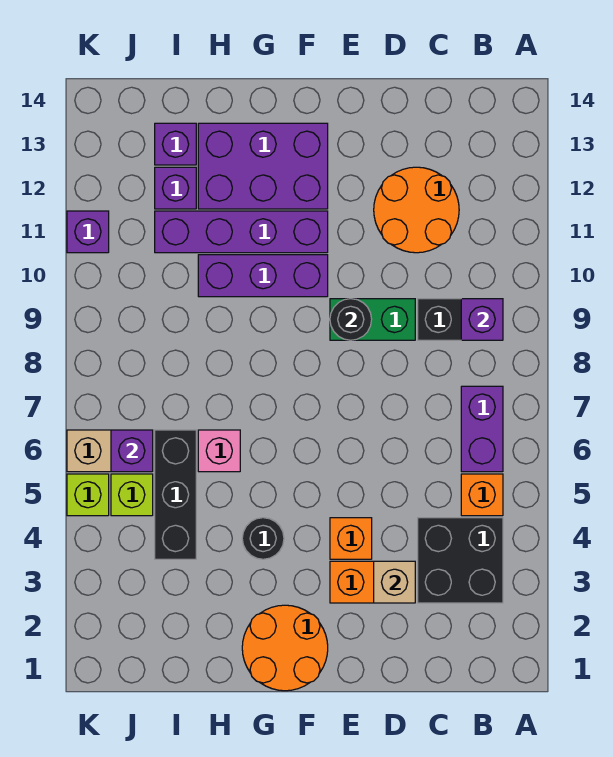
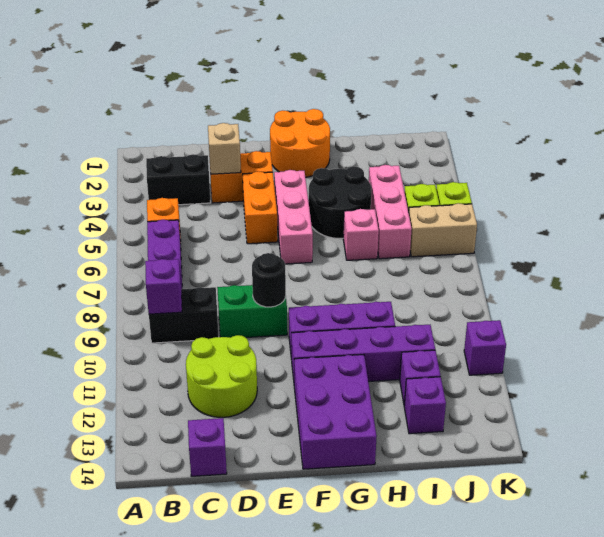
black brick B3:C4 level 1 -> black brick B3:C3 level 1
orange round brick C11:D12 level 1 -> lime round brick C11:D12 level 1
orange brick E4 level 1 -> orange brick E4:E5 level 1
none -> pink brick F4:F6 level 1
purple brick F12:H13 level 1 -> purple brick F12:G14 level 1
black round brick G4 level 1 -> black round brick G4:H5 level 1
black brick I4:I6 level 1 -> pink brick I4:I6 level 1
purple brick J6 level 2 -> purple brick C14 level 1

